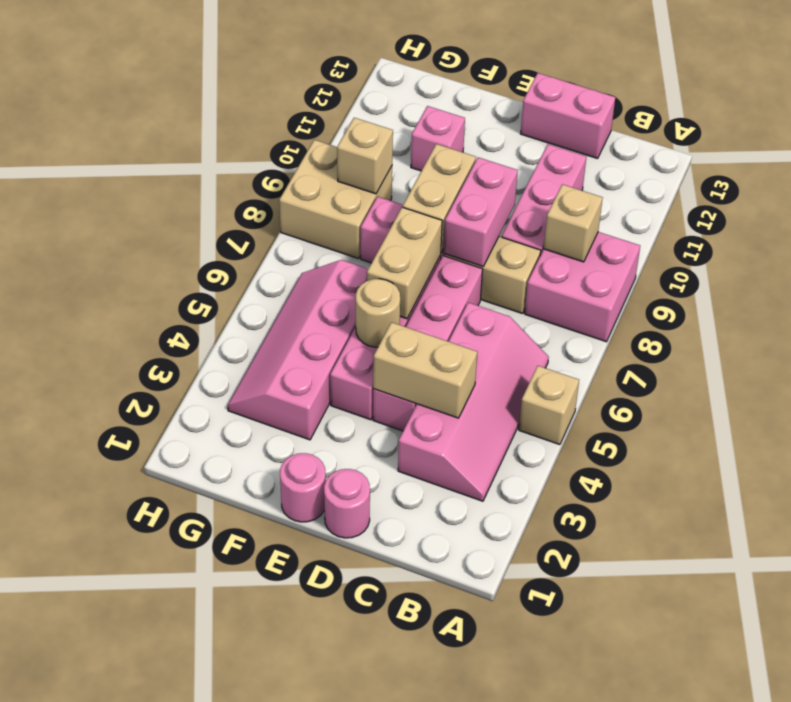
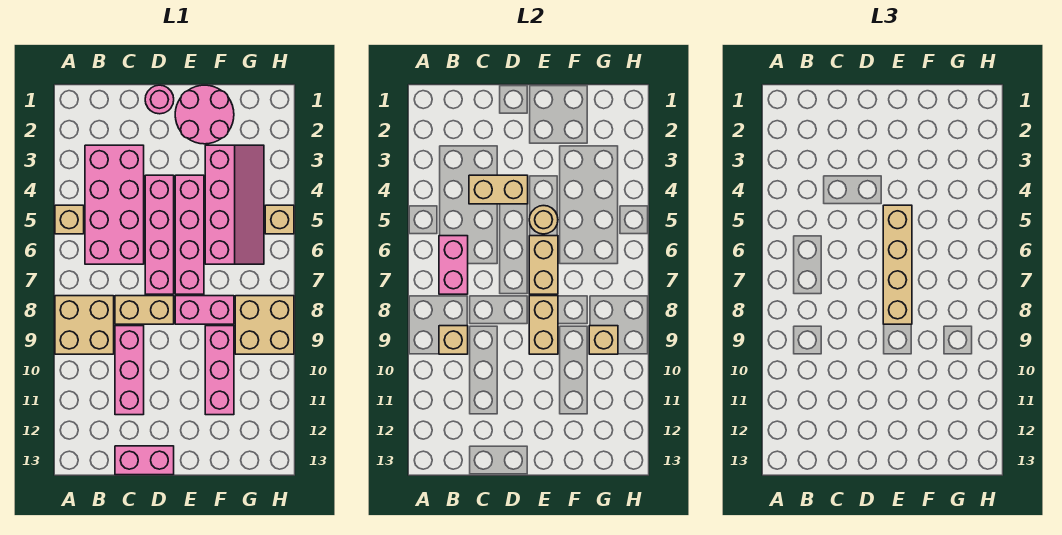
pink brick A8:B9 level 1 -> tan brick A8:B9 level 1
pink slope B3:C6 level 1 top C -> pink brick B3:C6 level 1
pink brick D8:D9 level 2 -> pink brick B6:B7 level 2
pink round brick E1 level 1 -> pink round brick E1:F2 level 1
none -> tan brick E5:E8 level 3
pink brick F11 level 1 -> pink brick F9:F11 level 1
none -> tan brick H5 level 1

